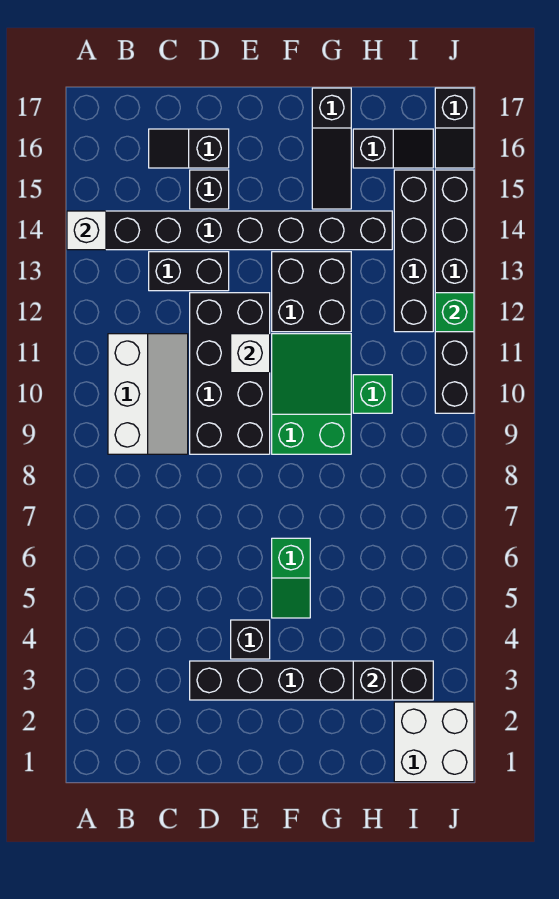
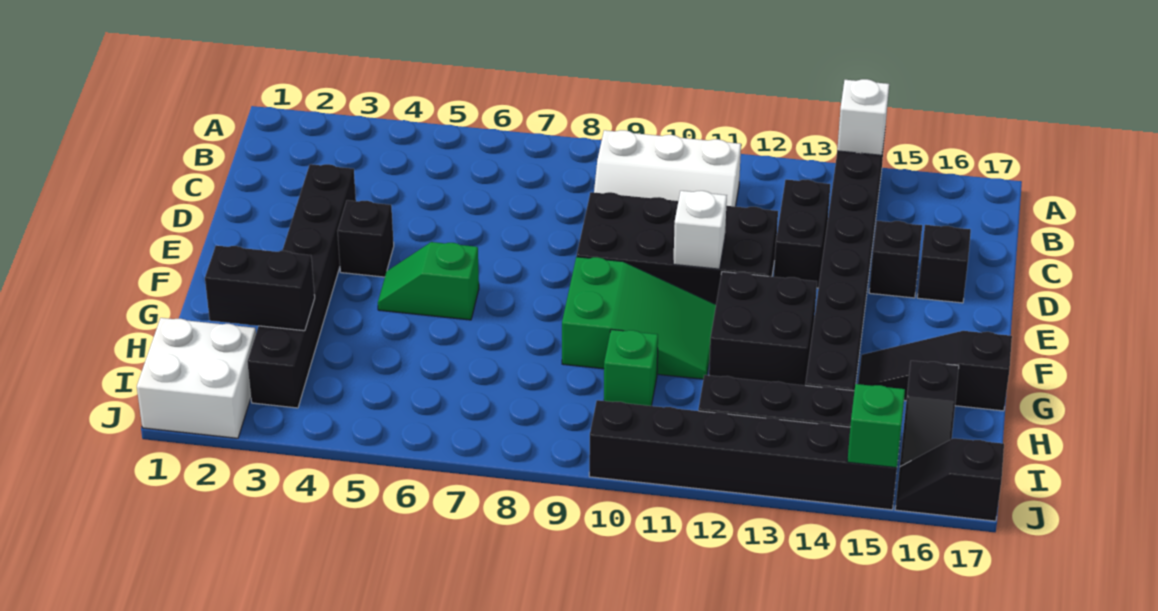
black brick H3 level 2 -> black brick H2:H3 level 2
green brick J12 level 2 -> green brick J15 level 2

